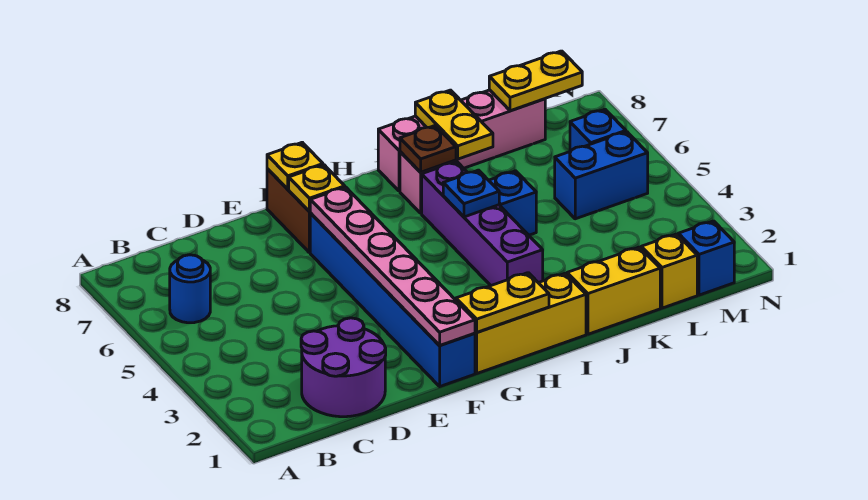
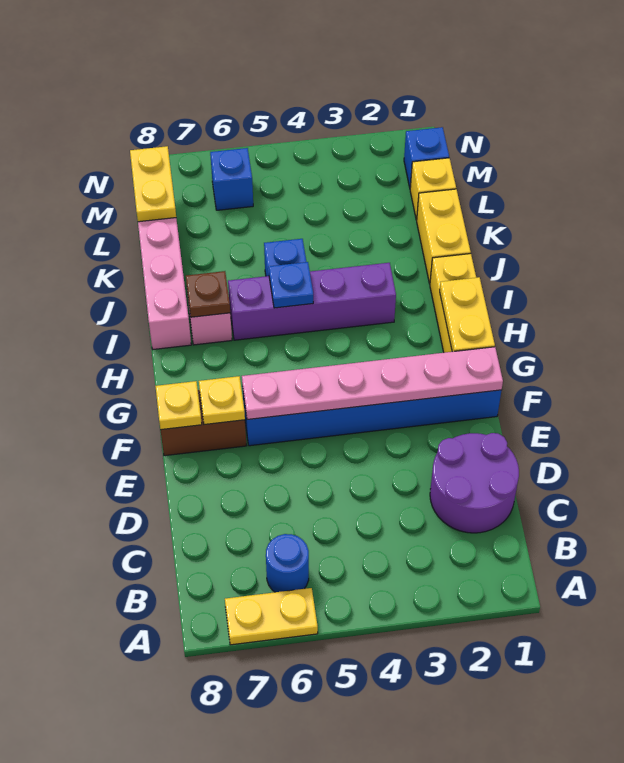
yellow plate J7:J8 level 2 -> yellow plate A6:A7 level 1
blue brick L5:M5 level 1 -> none

